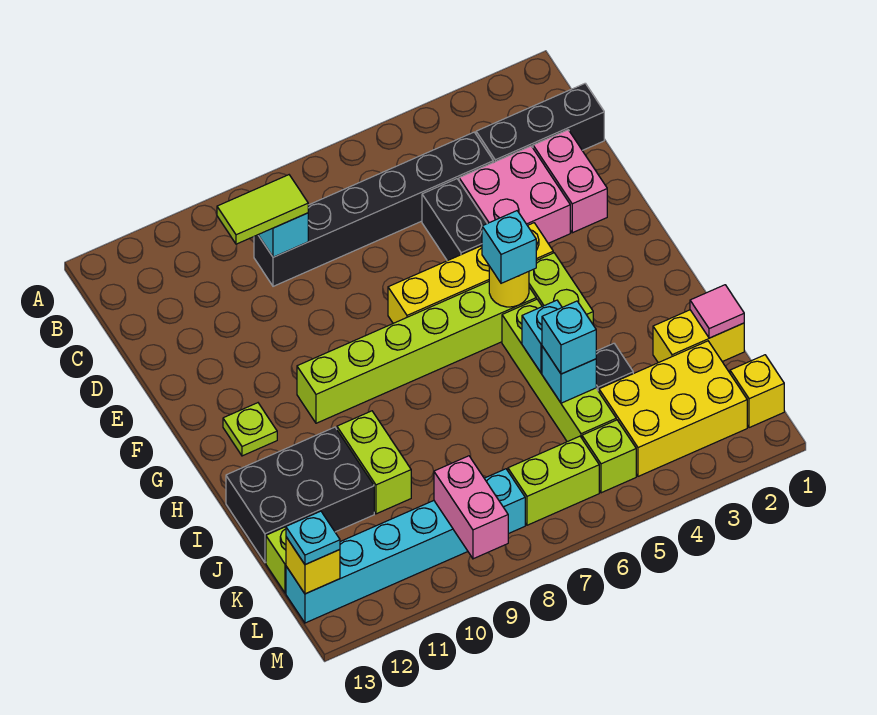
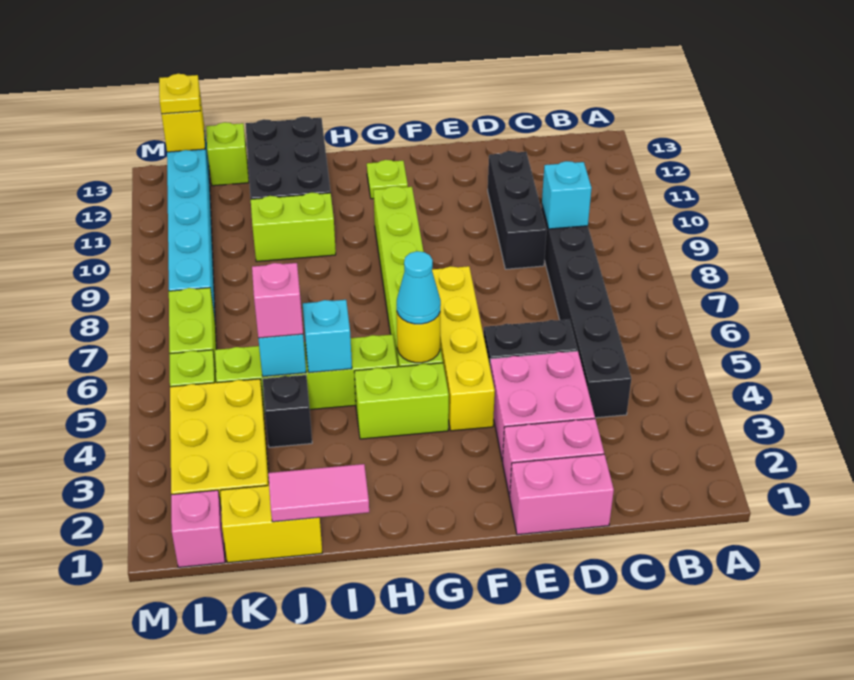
black brick C1:C3 level 1 -> black brick D9:D11 level 1
lime tile C9:C10 level 3 -> none
cyan brick G5 level 3 -> cyan cone G5 level 3
yellow brick J1:J2 level 1 -> yellow brick J1:K1 level 1
pink tile J1 level 2 -> pink tile I1:J1 level 2
cyan brick J5 level 3 -> pink brick J5 level 3
yellow brick L1 level 1 -> pink brick L1 level 1
pink brick L9:M9 level 2 -> pink brick D1:E1 level 1
cyan plate L13 level 3 -> yellow plate L13 level 3

